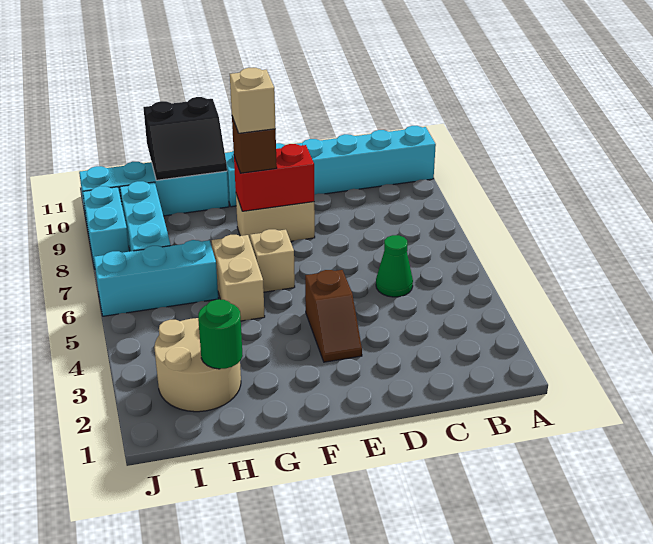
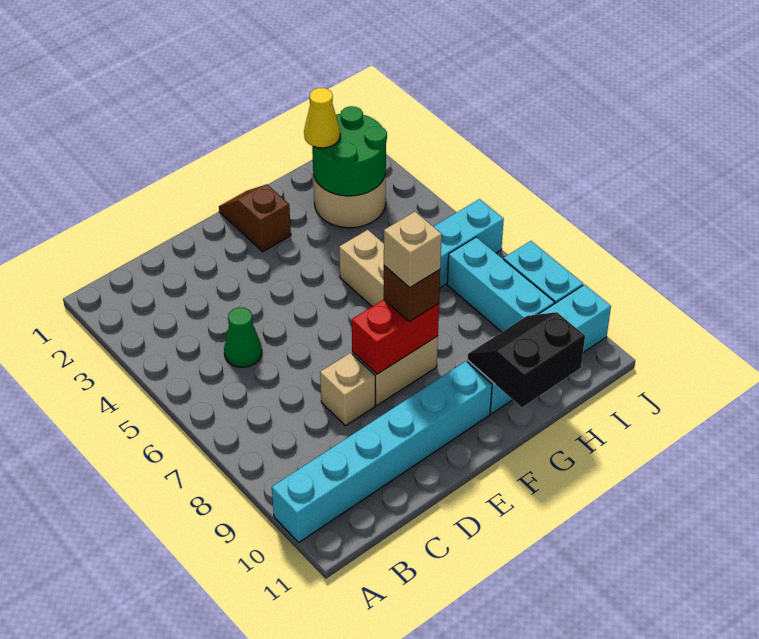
brown slope E3:E4 level 1 top 4 -> brown slope F1:F2 level 1 top 2
tan brick F6 level 1 -> tan brick D8 level 1
green round brick H2 level 2 -> green round brick H2:I3 level 2
none -> yellow cone H2 level 3

